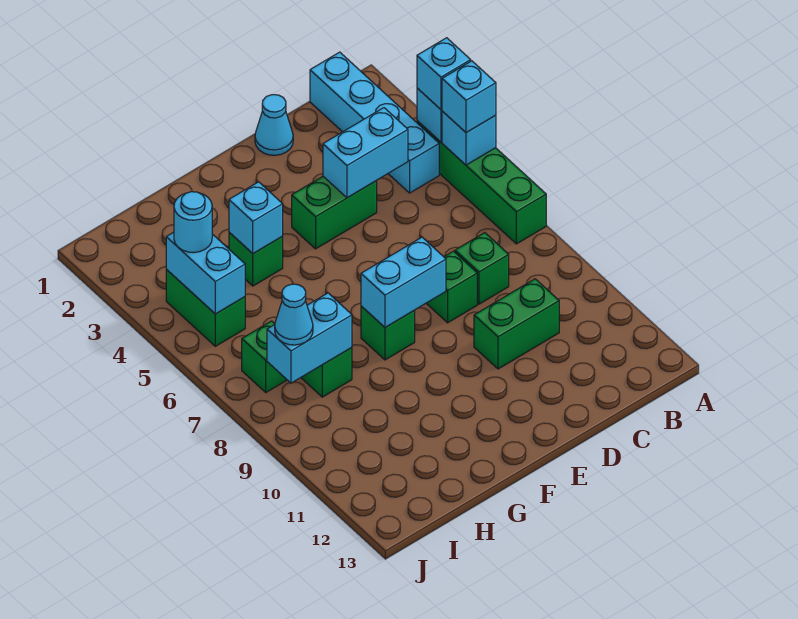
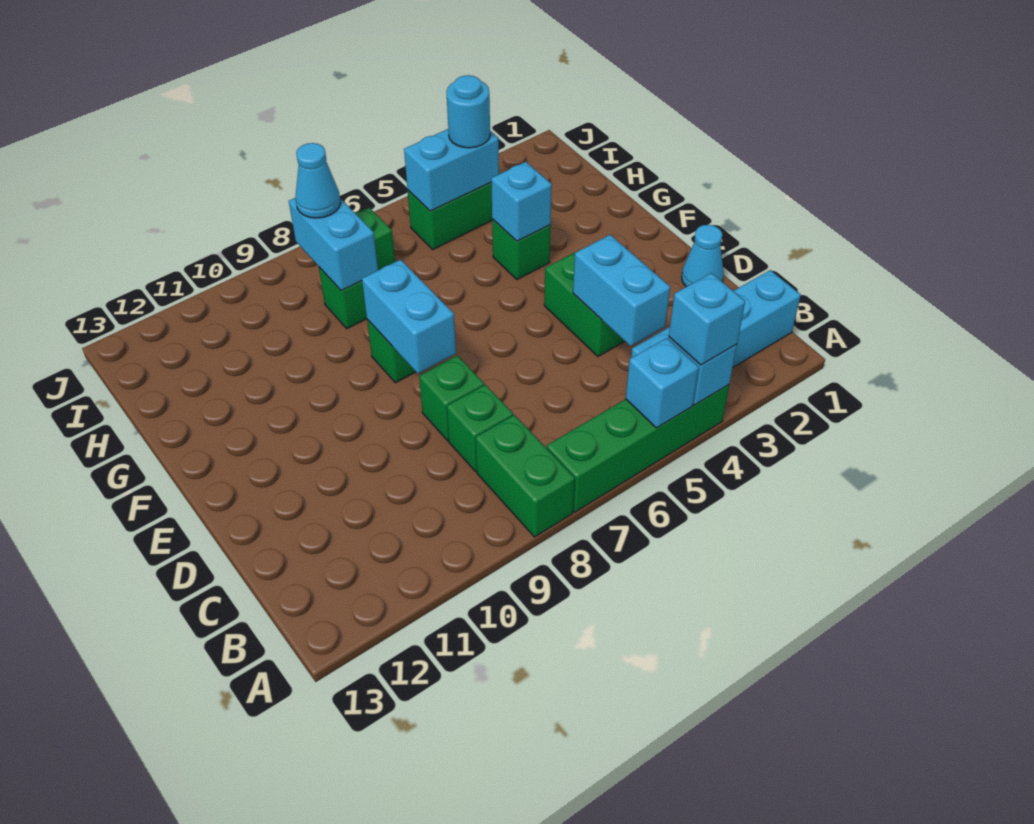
cyan brick A5 level 3 -> none
green brick C10:D10 level 1 -> green brick A8:B8 level 1

